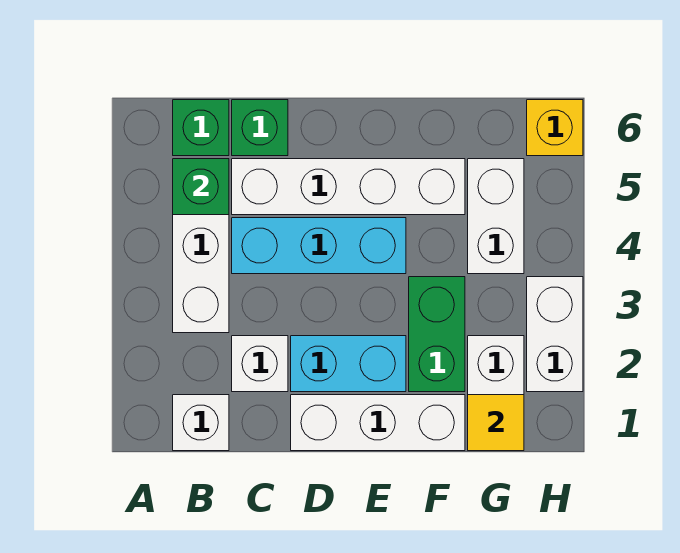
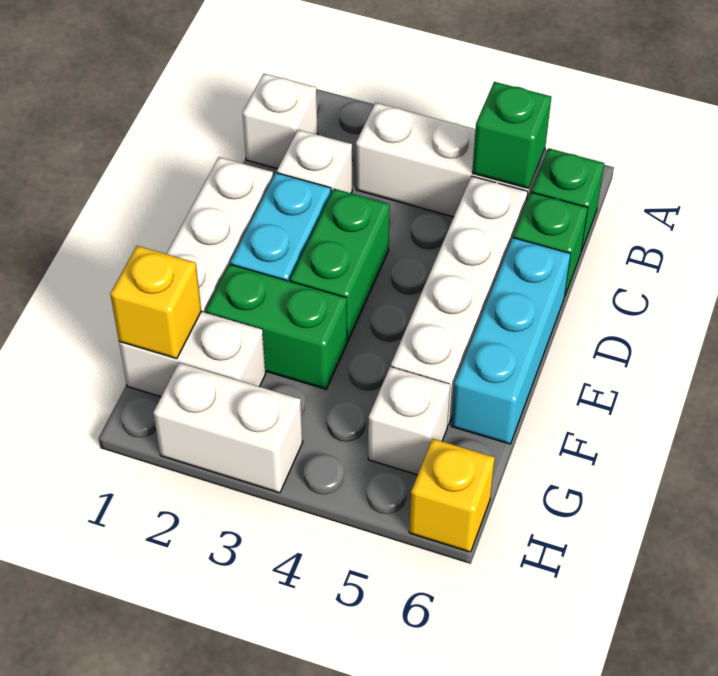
cyan brick C4:E4 level 1 -> cyan brick D6:F6 level 1
none -> green brick D3:E3 level 1
yellow tile G1 level 2 -> yellow brick G1 level 2
white brick G4:G5 level 1 -> white brick G5 level 1

